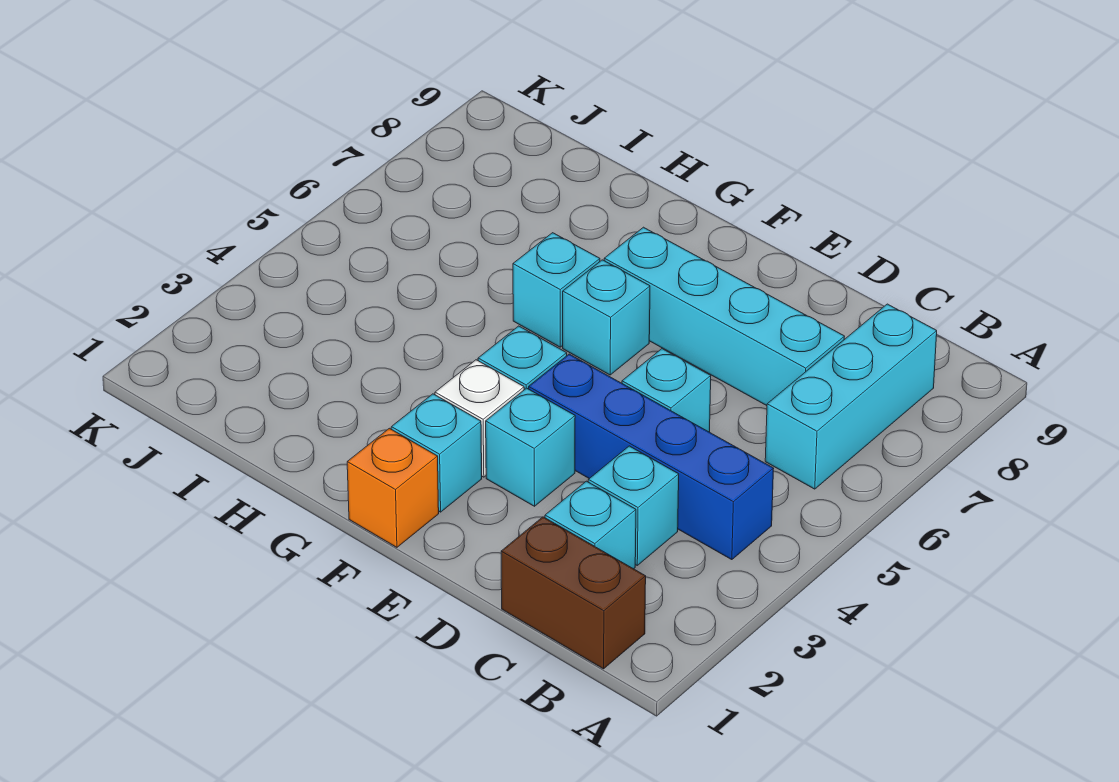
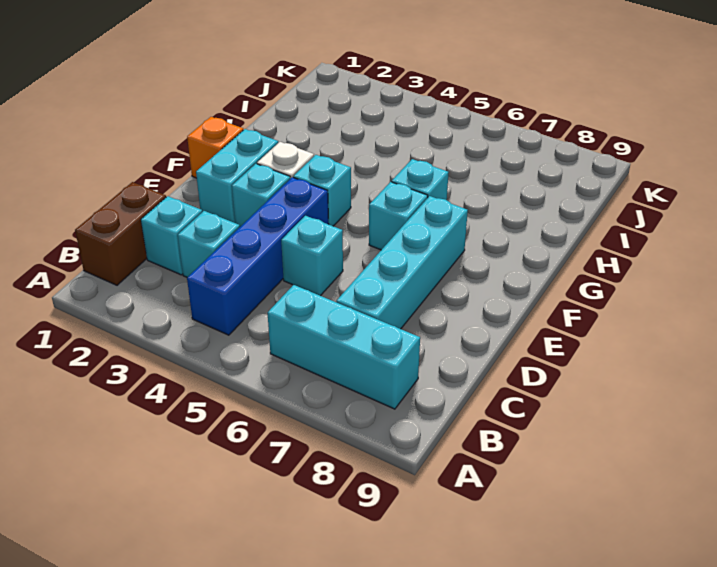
cyan brick F2 level 1 -> cyan brick E2:F2 level 1

